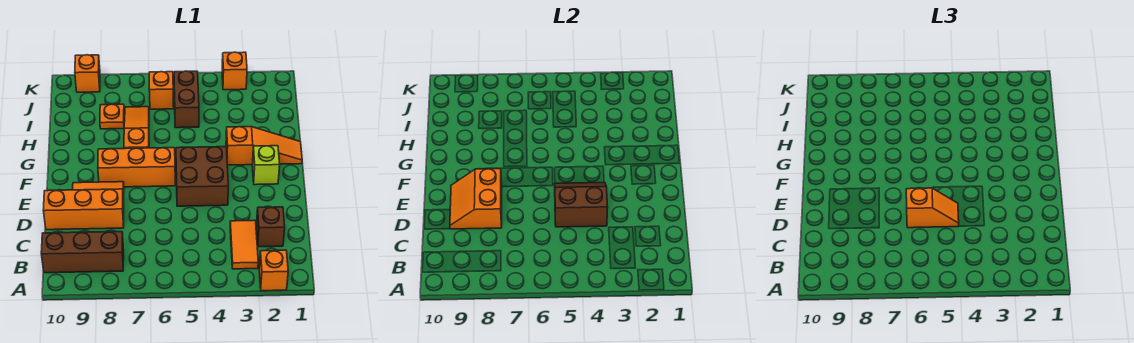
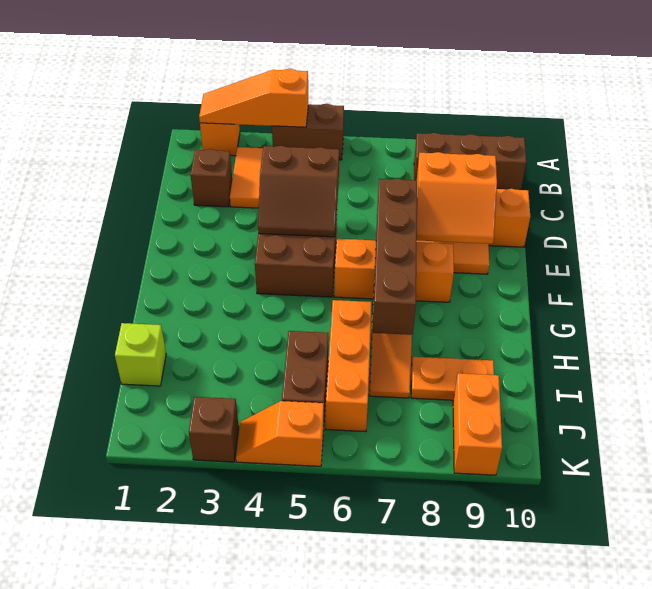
none -> brown brick A4:A5 level 1
orange slope D5:D6 level 3 top 6 -> orange slope K4:K5 level 1 top 5
orange slope D8:E9 level 2 top 8 -> orange slope D8:E9 level 2 top D
none -> brown brick E7:H7 level 2
lime brick F2 level 1 -> lime brick I1 level 1
orange slope G1:G3 level 1 top 3 -> orange slope A2:A4 level 2 top 4
orange plate I8 level 1 -> orange plate I8:I9 level 1
orange brick J6 level 1 -> orange brick H6:J6 level 1
orange brick K3 level 1 -> brown brick K3 level 1
orange brick K9 level 1 -> orange brick J9:K9 level 1

